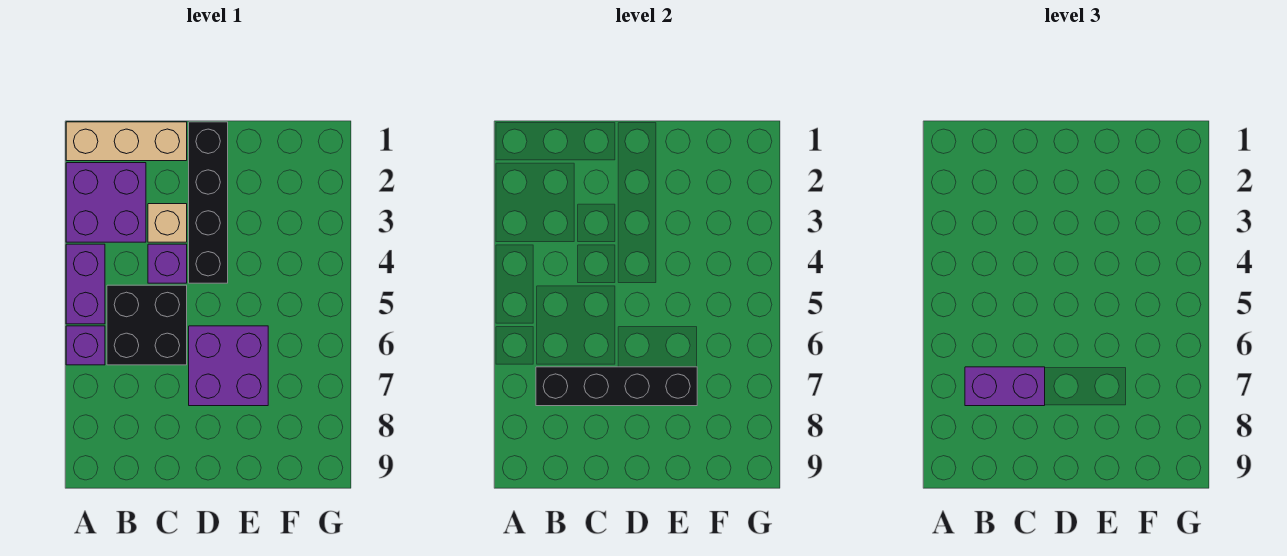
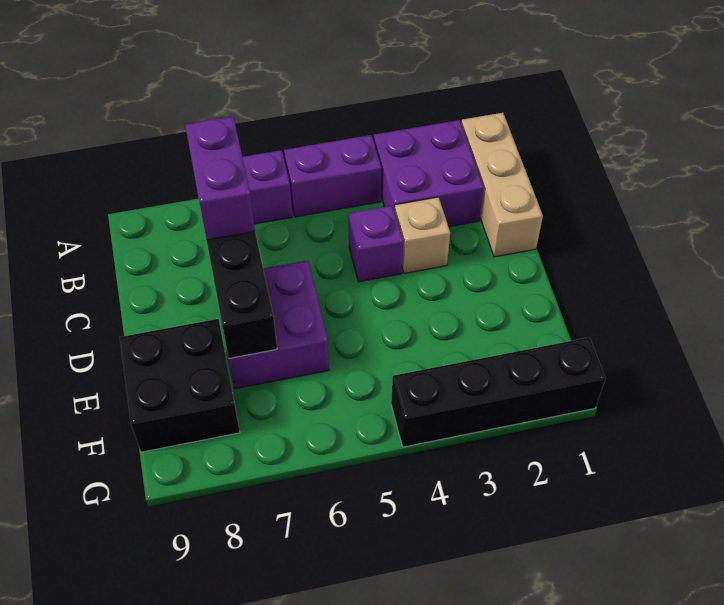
black brick B5:C6 level 1 -> black brick E8:F9 level 1
black brick D1:D4 level 1 -> black brick G1:G4 level 1

